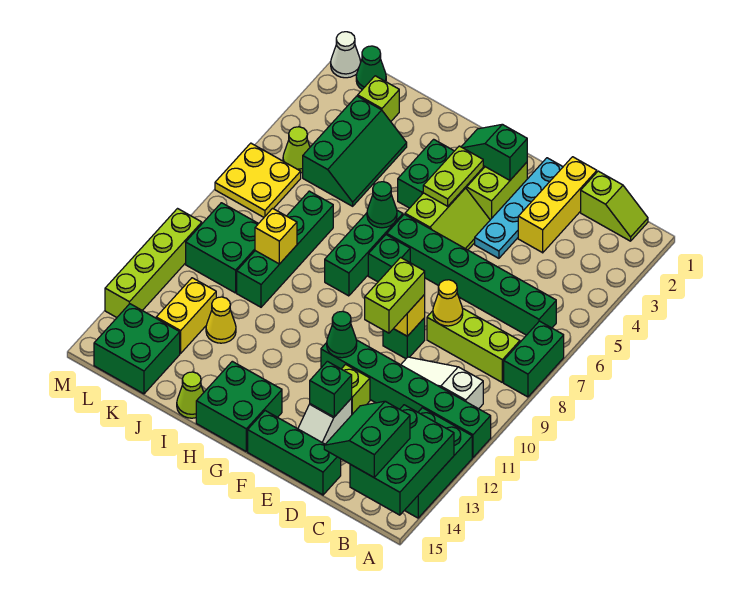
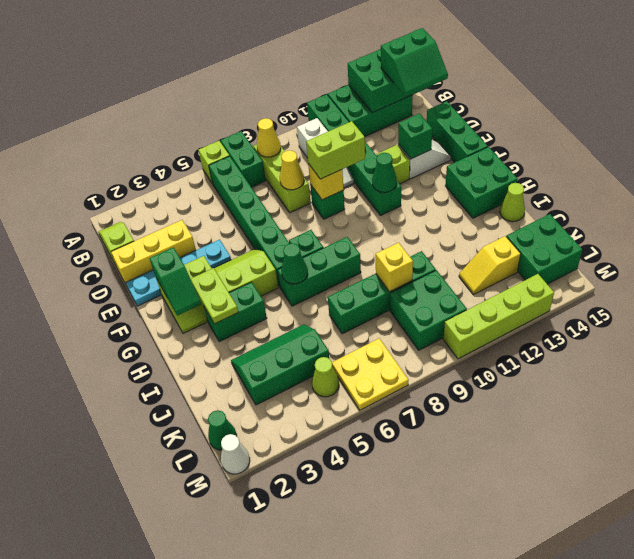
green brick A7:A8 level 1 -> green brick A7:B7 level 1
lime plate G3:G4 level 2 -> lime plate G3:H3 level 2
yellow cone J12 level 1 -> yellow cone B8 level 2
lime brick K2 level 1 -> lime brick A6 level 1
yellow brick K12:K13 level 1 -> yellow slope K12:K13 level 1 top 13

